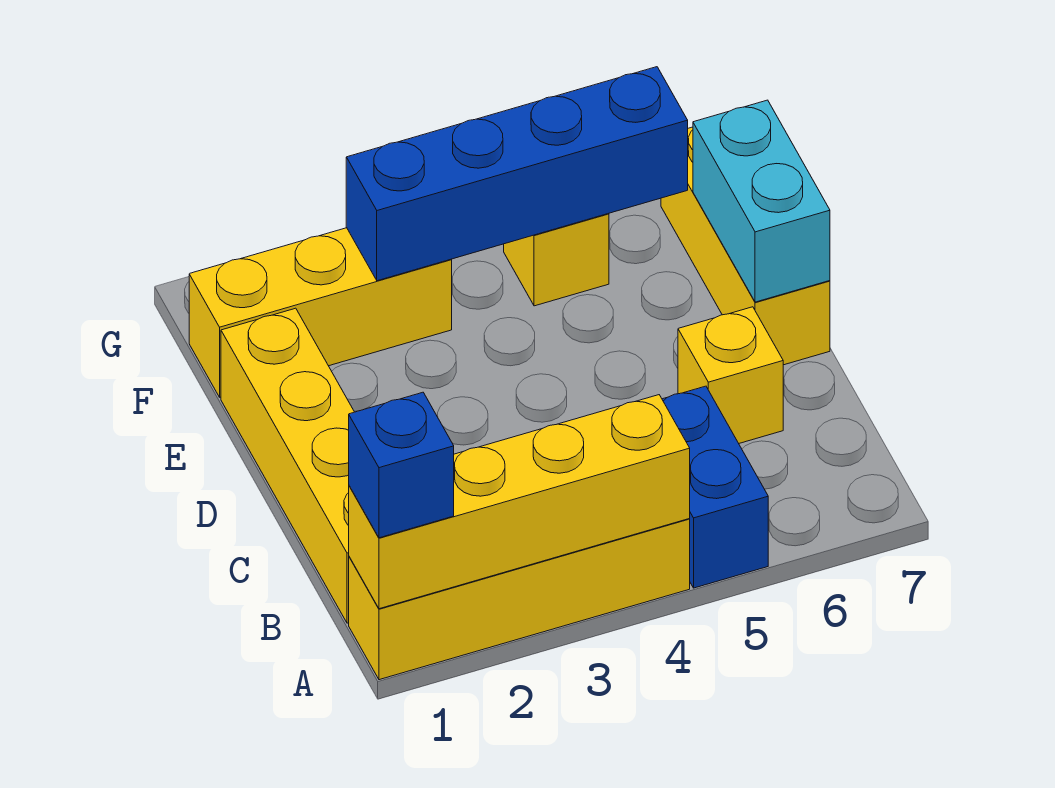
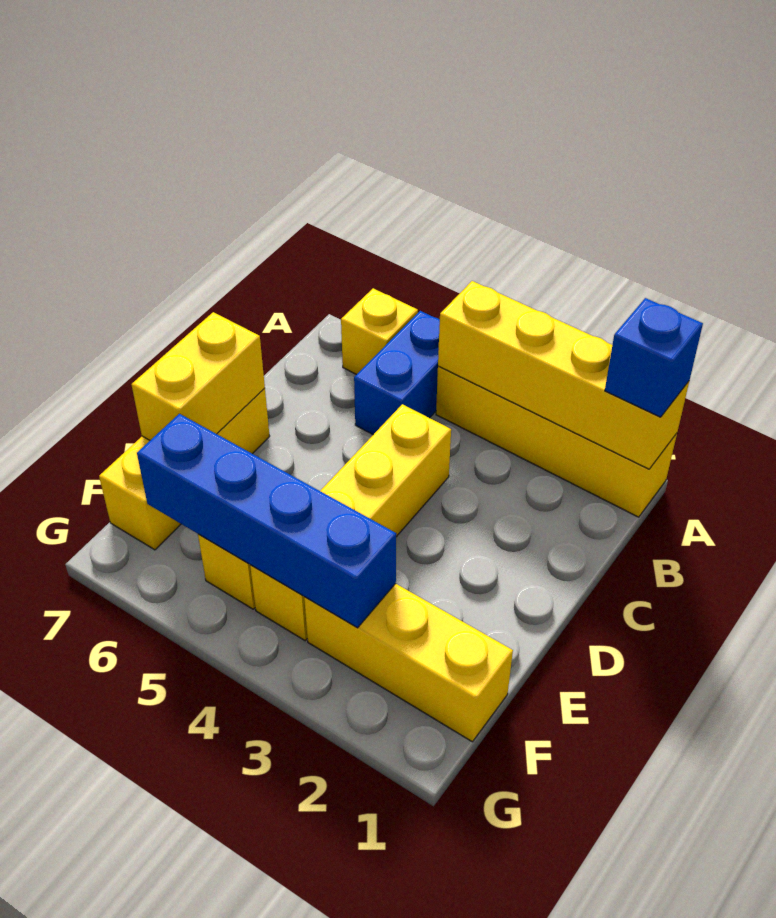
yellow brick B1:E1 level 1 -> yellow brick C4:F4 level 1
yellow brick C6 level 1 -> yellow brick A6 level 1
cyan brick D7:E7 level 2 -> yellow brick D7:E7 level 2

